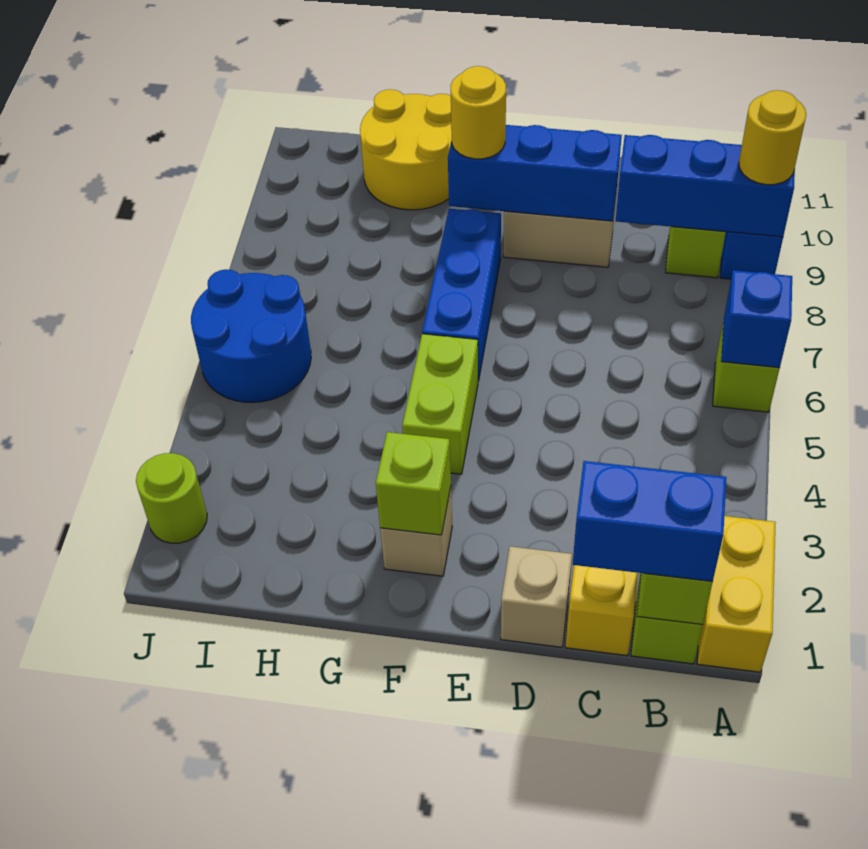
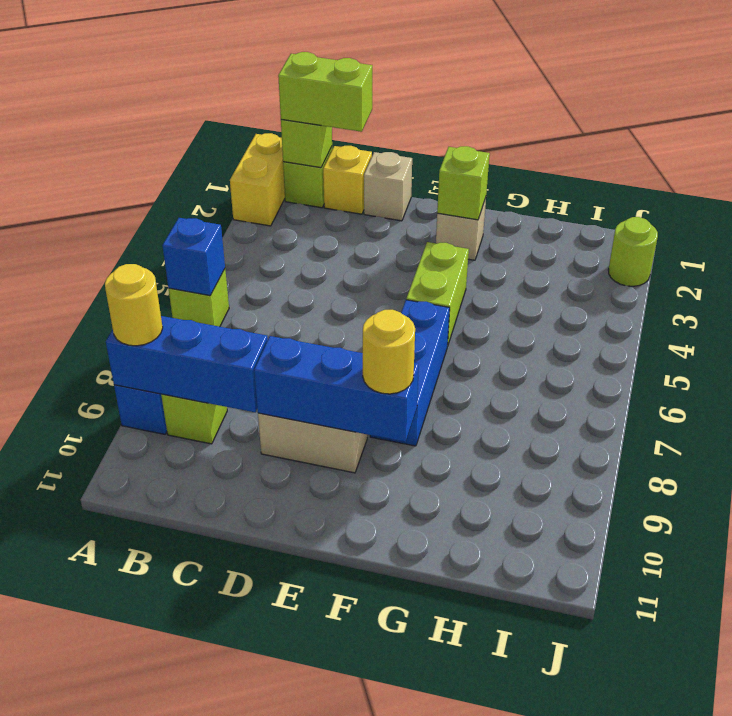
blue brick B1:C1 level 3 -> lime brick B1:C1 level 3
yellow round brick G10:H11 level 1 -> none
blue round brick I5:J6 level 1 -> none

